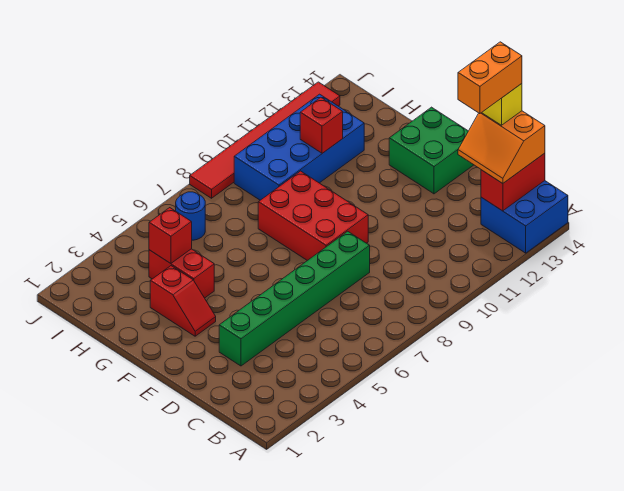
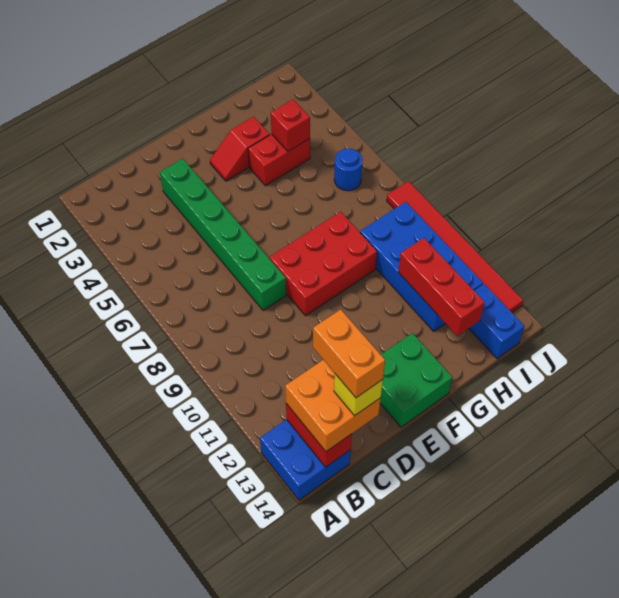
orange slope B13:C14 level 3 top 14 -> orange brick B13:C14 level 3
red brick H11 level 2 -> red brick H11:H13 level 2
none -> blue brick I13:I14 level 1

